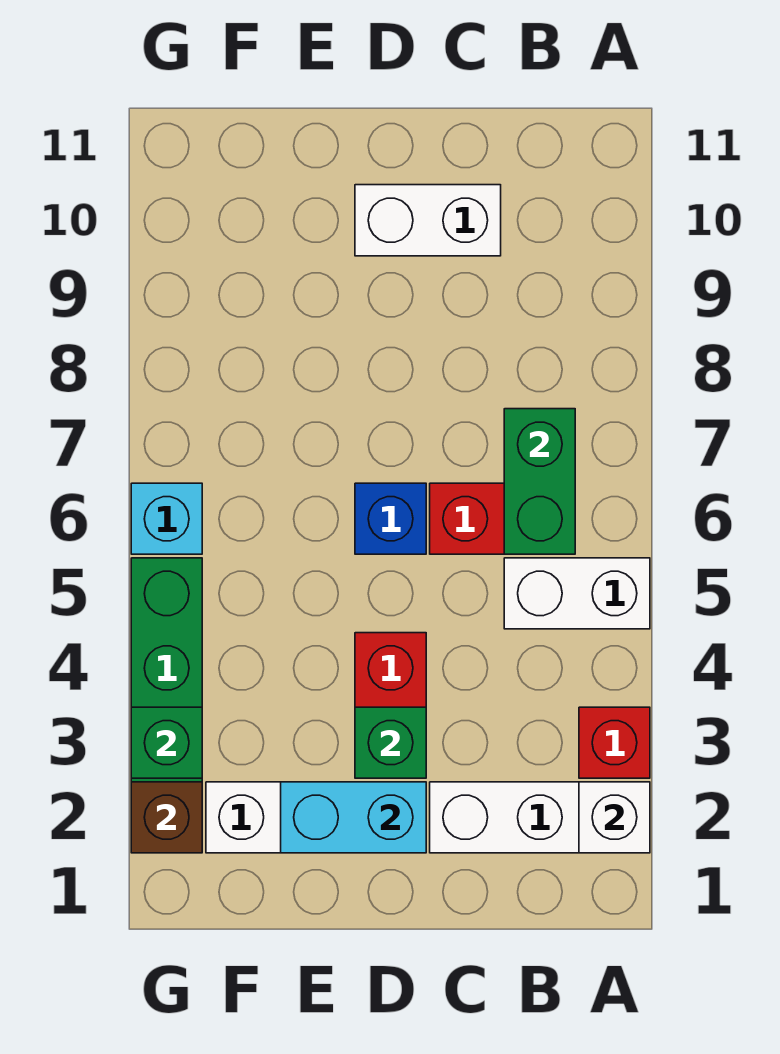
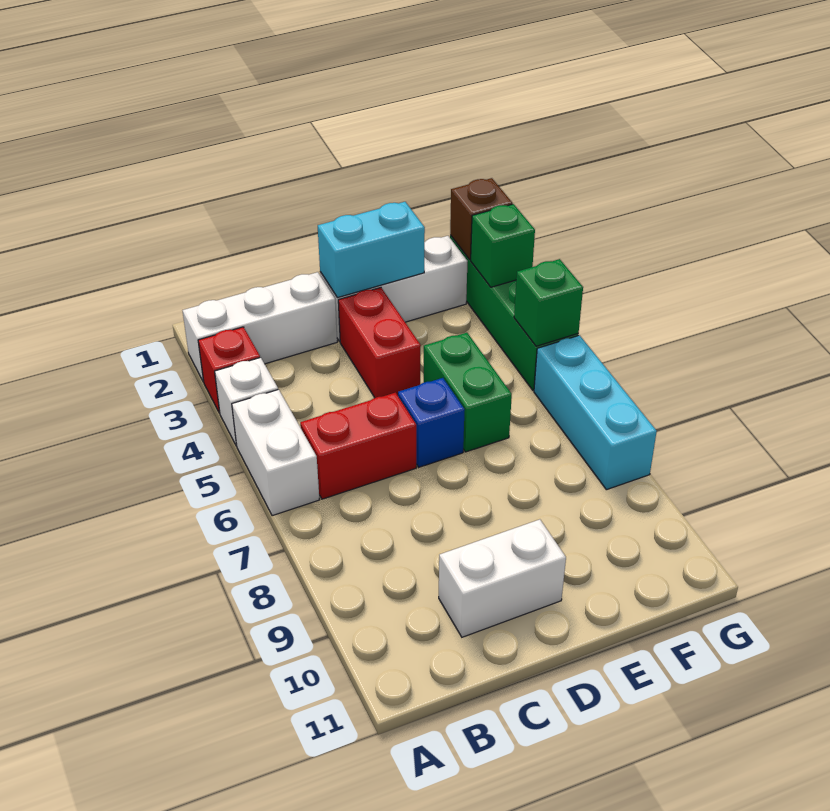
white brick A2 level 2 -> white brick A4 level 1
white brick A5:B5 level 1 -> white brick A5:A6 level 1
green brick B6:B7 level 2 -> green brick E5:E6 level 1
green brick D3 level 2 -> green brick G5 level 2
cyan brick G6 level 1 -> cyan brick G6:G8 level 1

